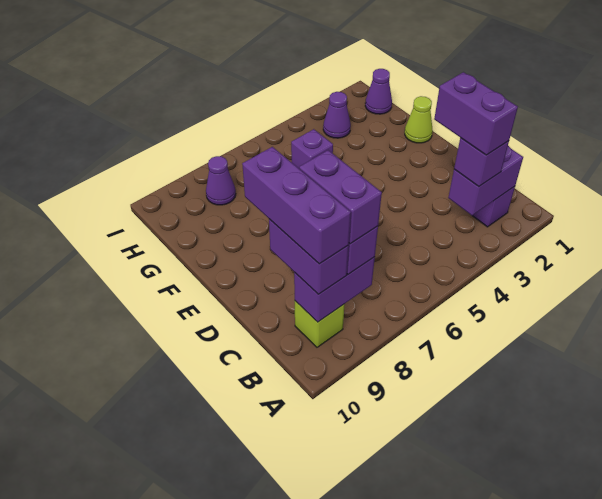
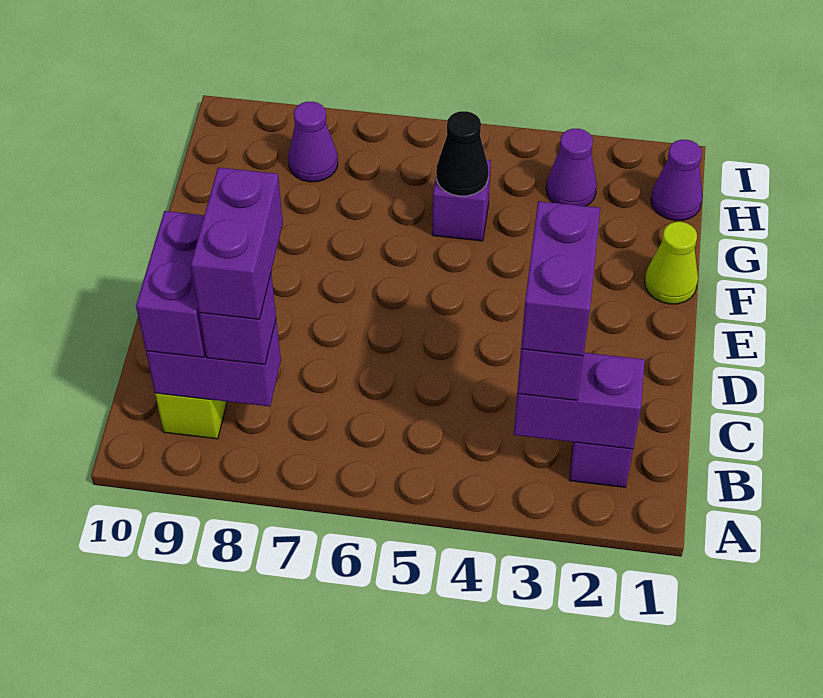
purple brick B9:D9 level 4 -> none
none -> black cone G5 level 2

